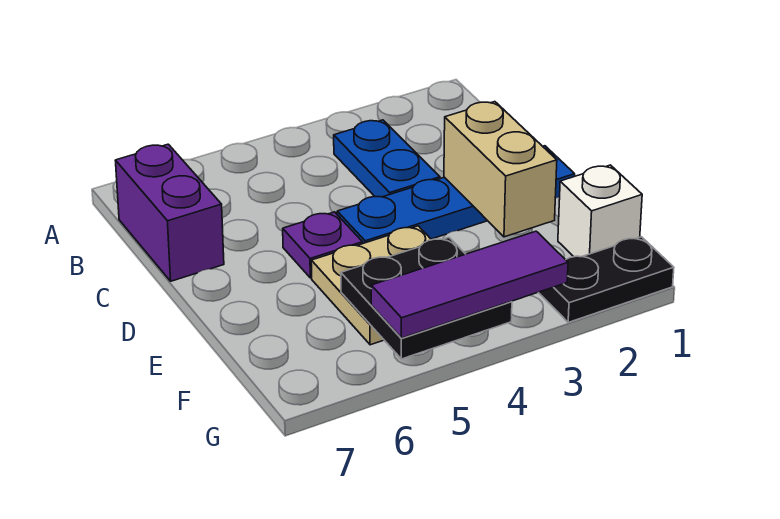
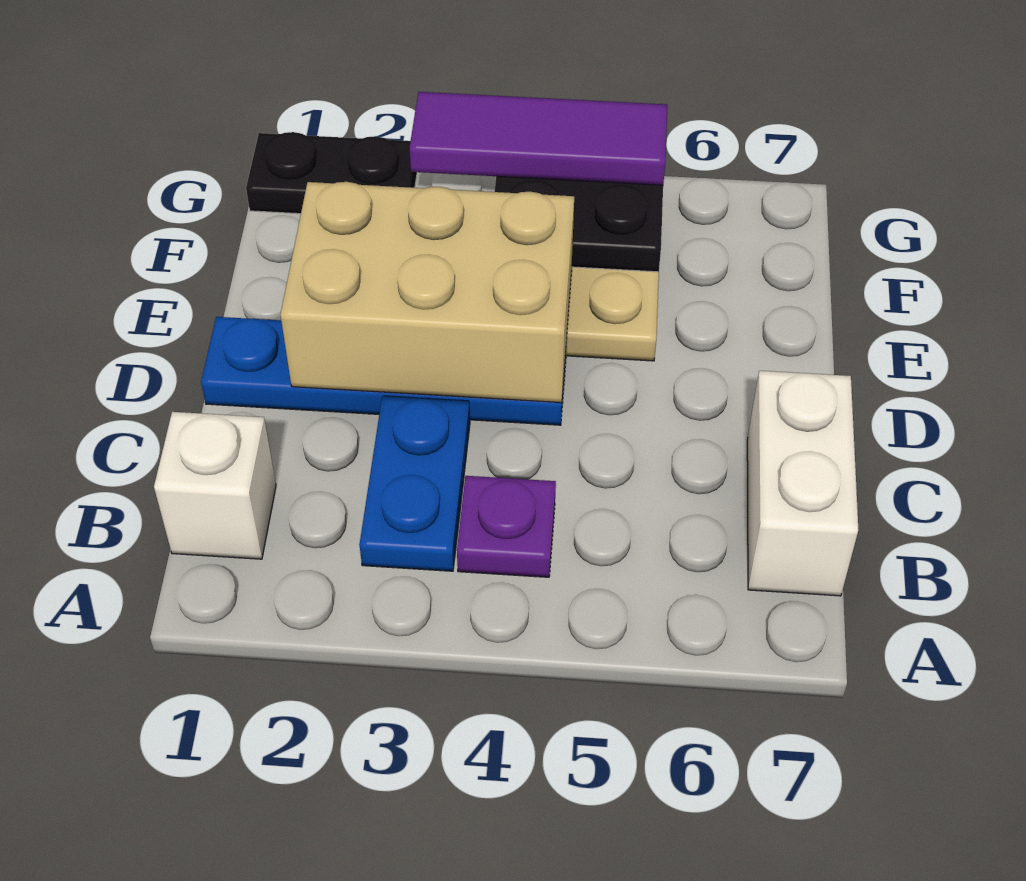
purple brick B7:C7 level 1 -> white brick B7:C7 level 1
tan brick D2:E2 level 2 -> tan brick D2:E4 level 2
purple plate D5 level 1 -> purple plate B4 level 1
white brick F1 level 1 -> white brick B1 level 1

